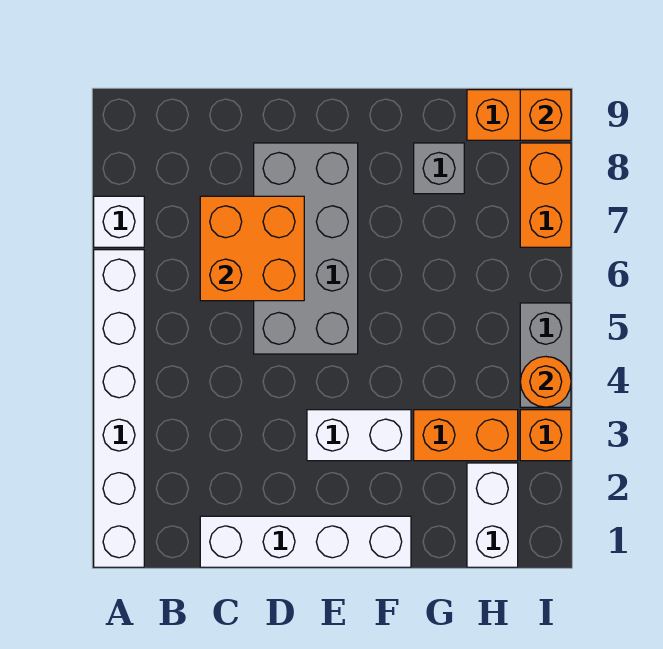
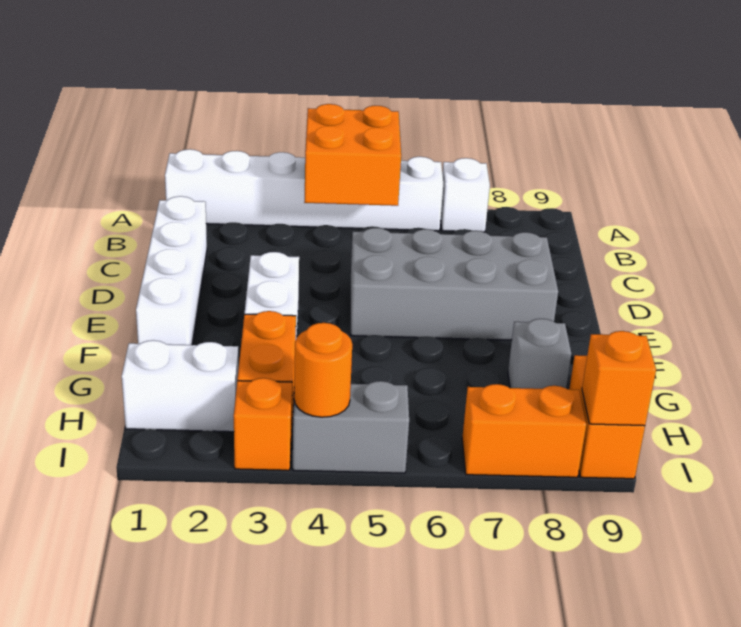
orange brick C6:D7 level 2 -> orange brick A4:B5 level 2

